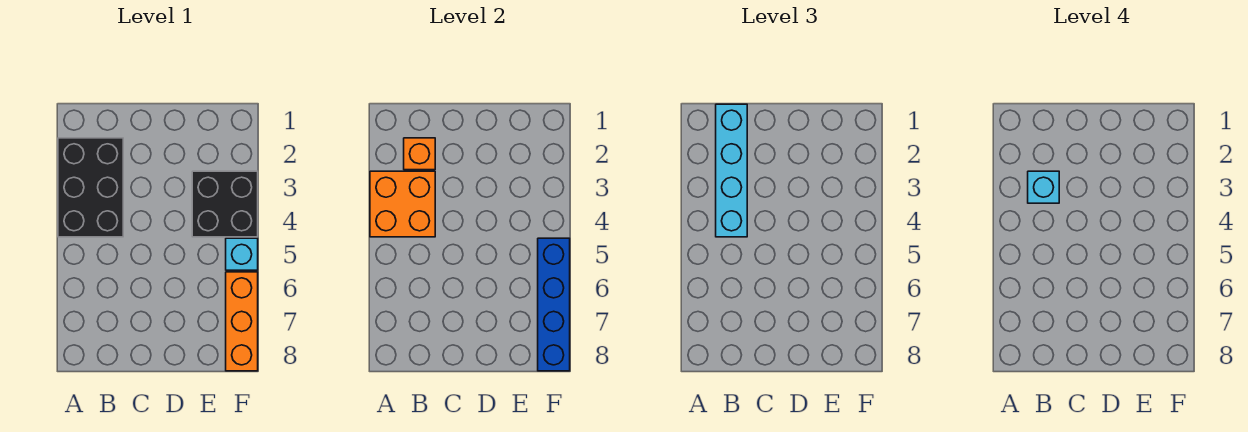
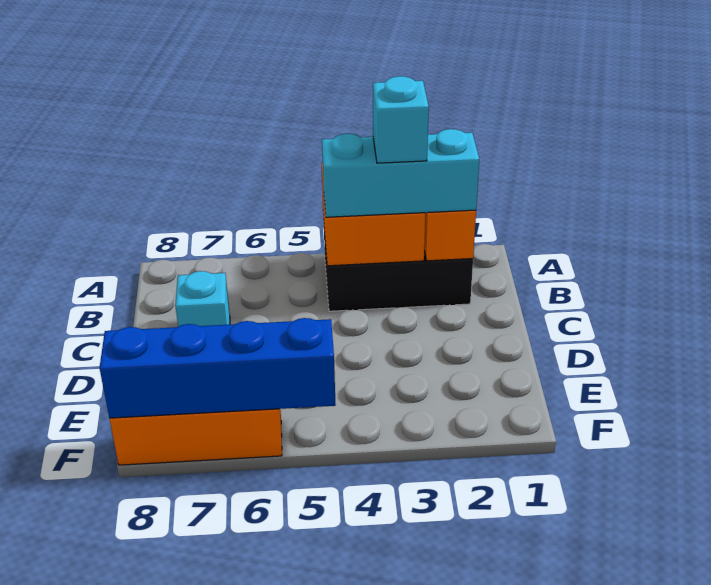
cyan brick B1:B4 level 3 -> cyan brick B2:B4 level 3
black brick E3:F4 level 1 -> none
cyan brick F5 level 1 -> cyan brick C7 level 1

